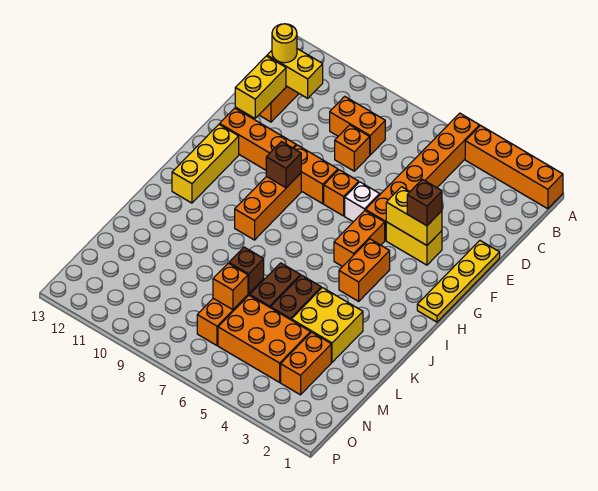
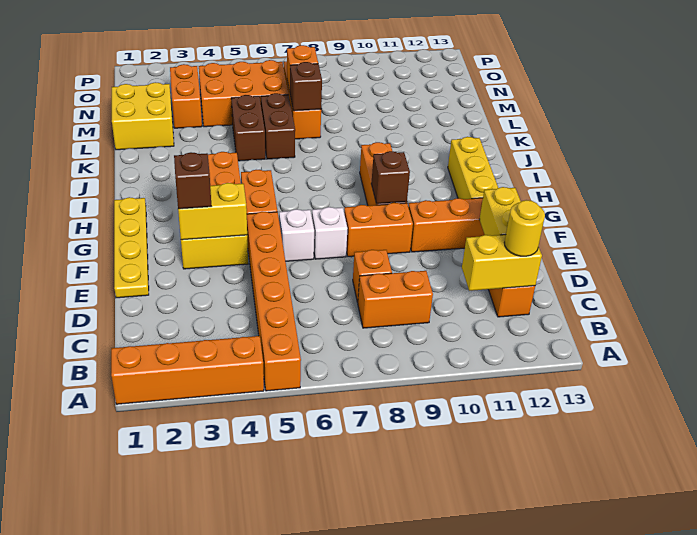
orange brick F7 level 1 -> white brick F7 level 1
yellow brick K3:L4 level 1 -> yellow brick L1:M2 level 1

